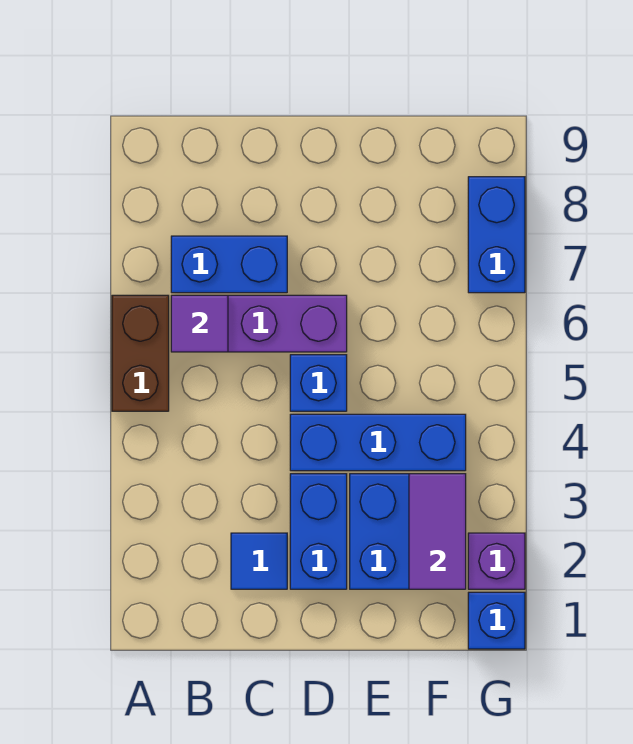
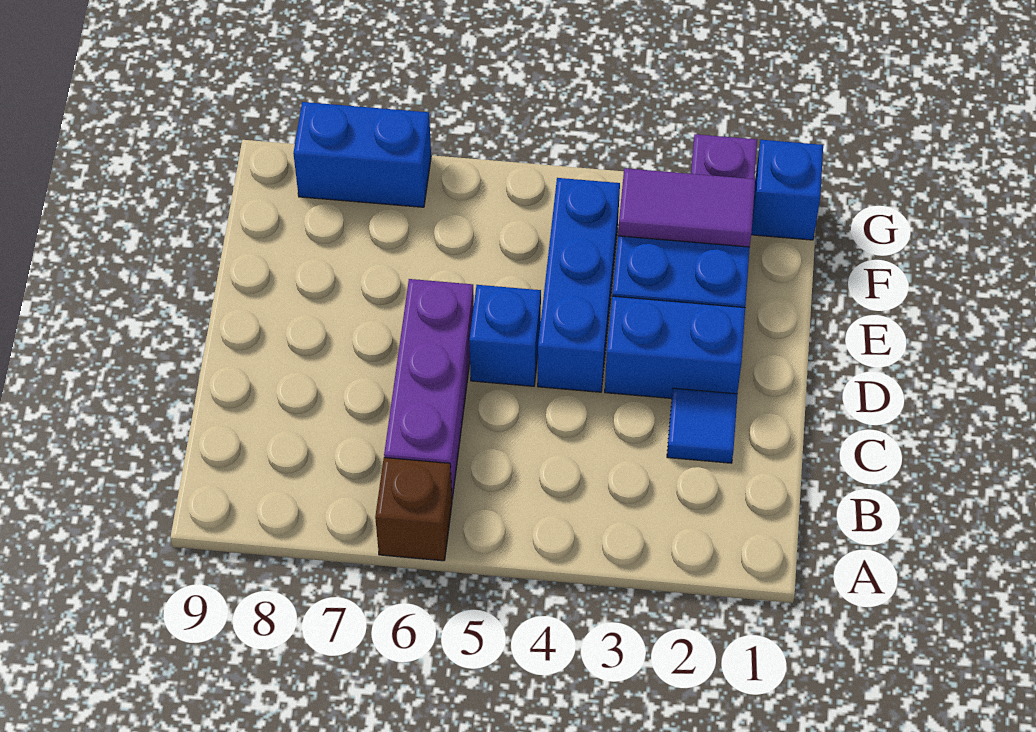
brown brick A5:A6 level 1 -> brown brick A6 level 1
purple tile B6 level 2 -> none
blue brick B7:C7 level 1 -> none

